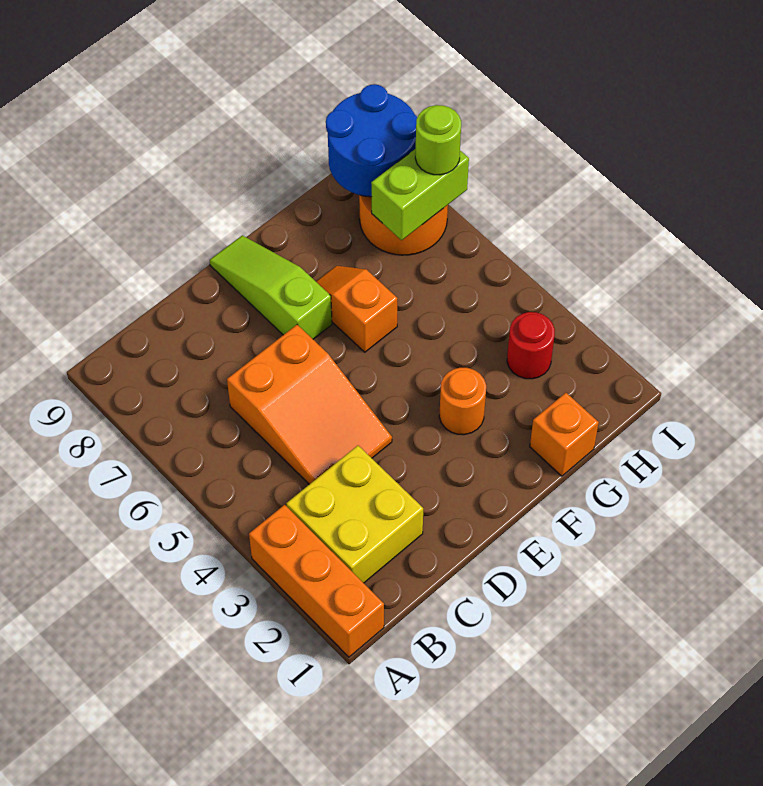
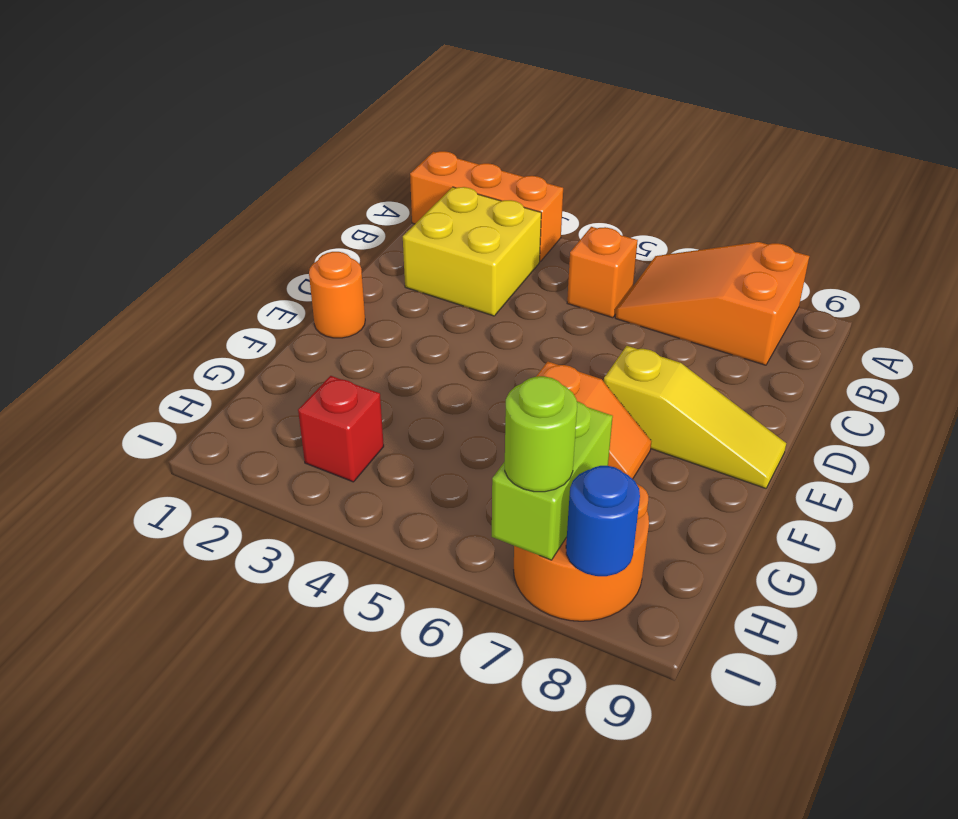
orange slope C4:D6 level 1 top 6 -> orange slope A6:B8 level 1 top 8
lime slope E7:E9 level 1 top 7 -> yellow slope E7:E9 level 1 top 7
orange round brick F3 level 1 -> orange round brick E1 level 1
orange brick G1 level 1 -> orange brick B5 level 1
red round brick H3 level 1 -> red brick H3 level 1
blue round brick H8:I9 level 2 -> blue round brick I8 level 2

